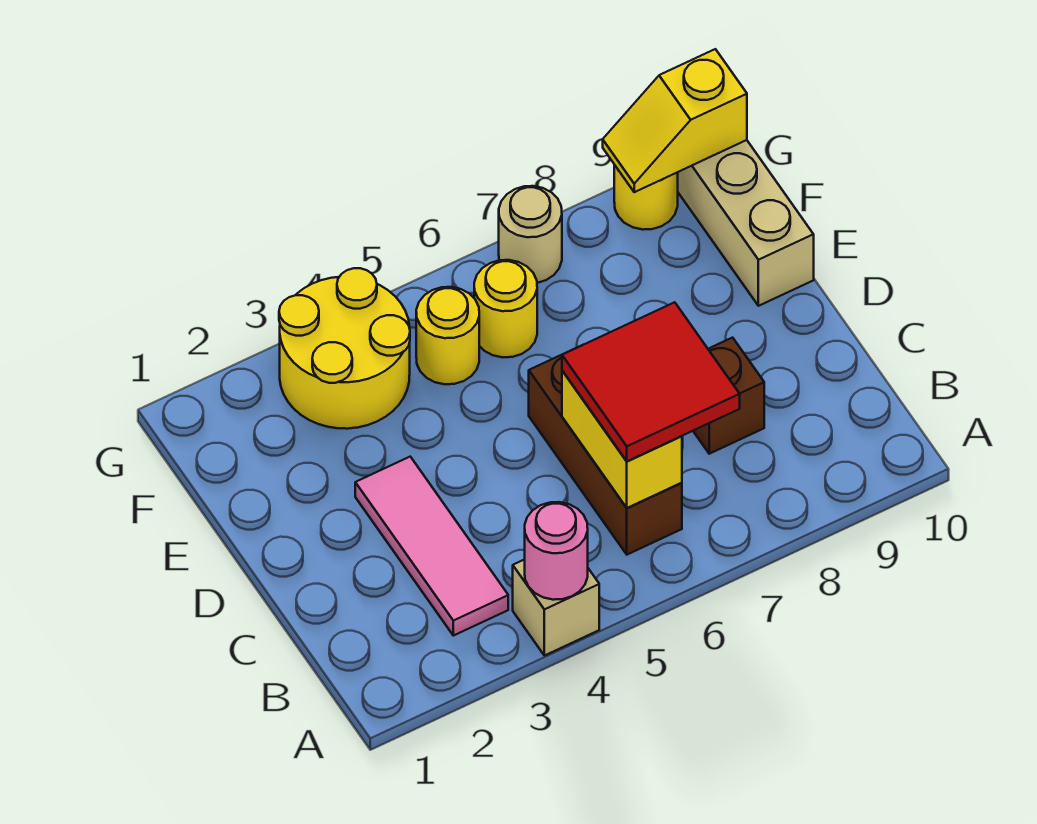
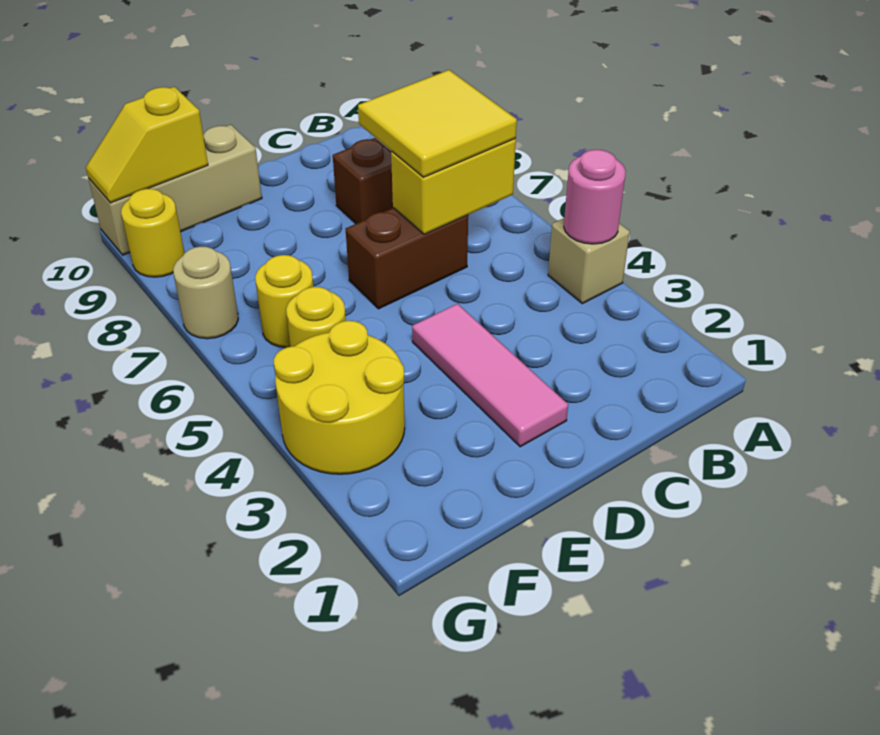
pink tile B3:D3 level 1 -> pink tile D2:D4 level 1
brown brick B6:D6 level 1 -> brown brick C6:D6 level 1
red tile B6:C7 level 3 -> yellow tile B6:C7 level 3
yellow slope G9:G10 level 2 top 10 -> yellow slope F10:G10 level 2 top F

